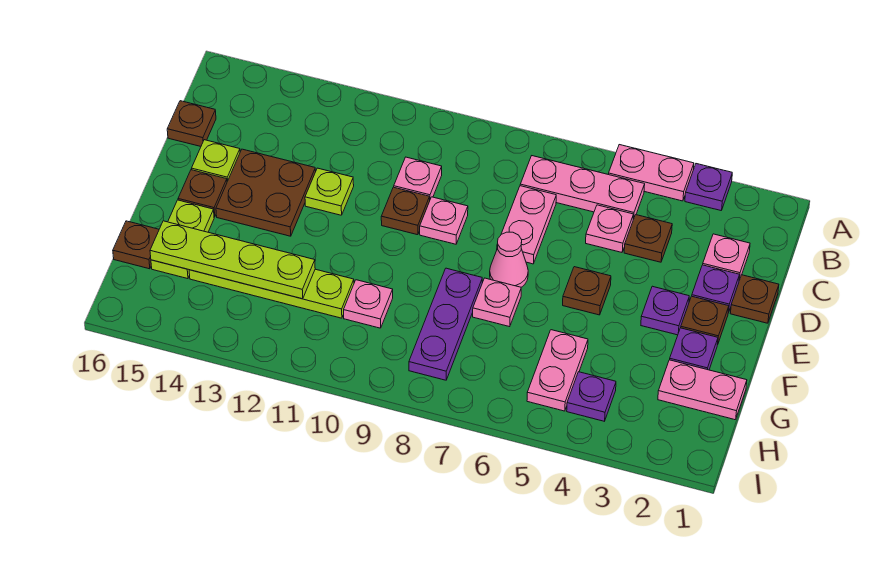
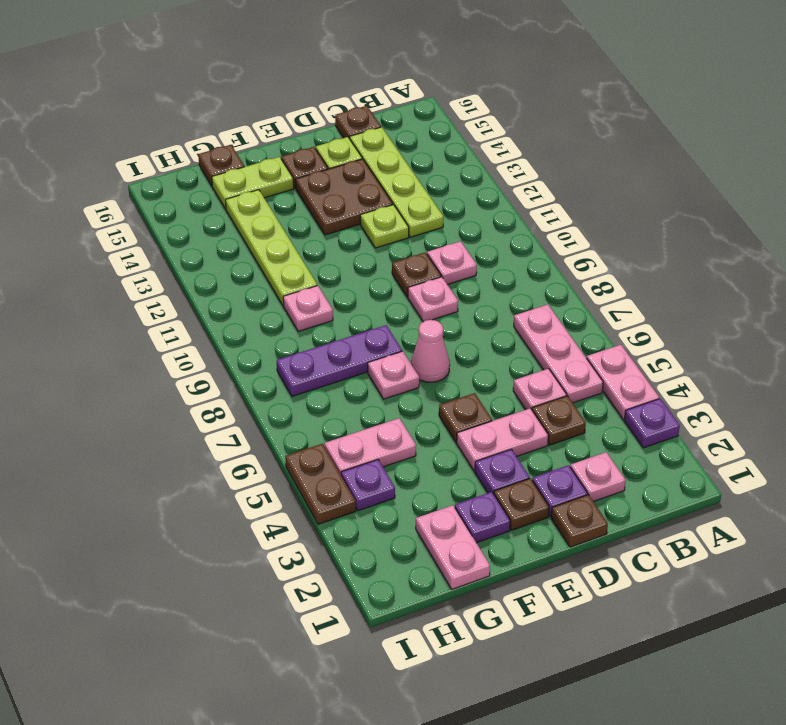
pink plate C7:D7 level 1 -> pink plate D4:E4 level 1
lime plate G12:G15 level 2 -> lime plate C12:C15 level 1
none -> brown plate I4:I5 level 1

